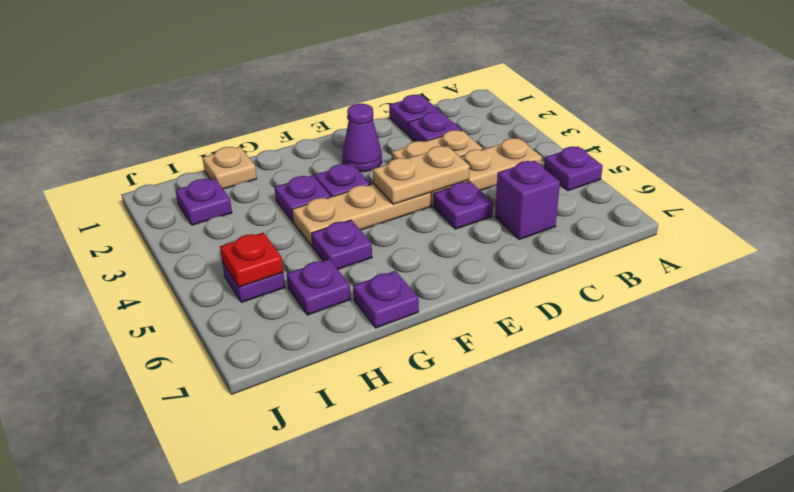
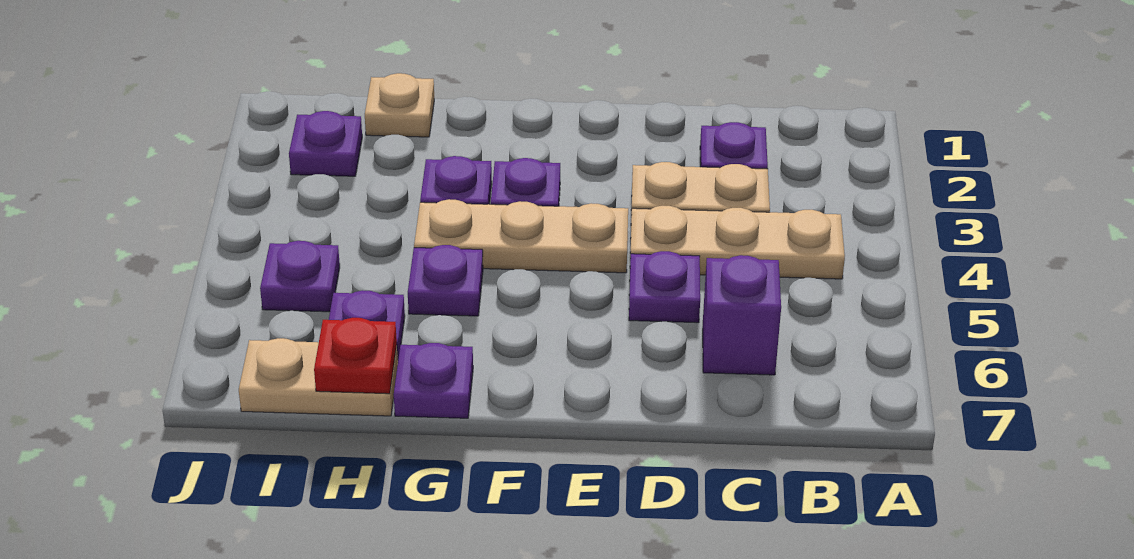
purple plate A5 level 1 -> none
purple plate C1 level 1 -> none
tan plate D4:E4 level 2 -> tan plate H7:I7 level 1
purple cone E2 level 1 -> none
red plate I5 level 2 -> red plate H7 level 2

